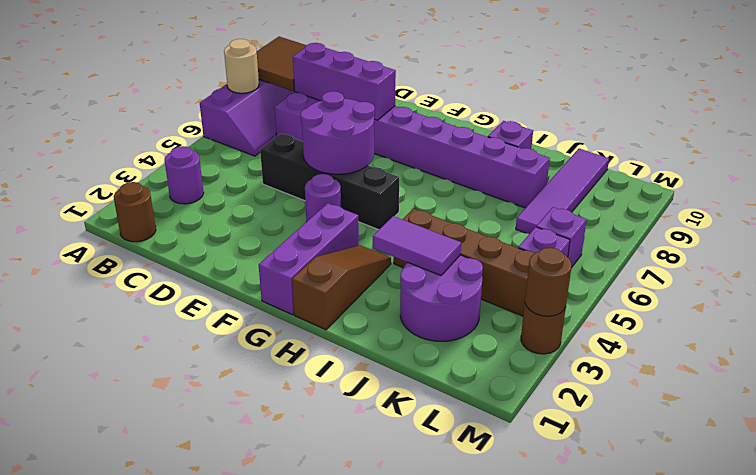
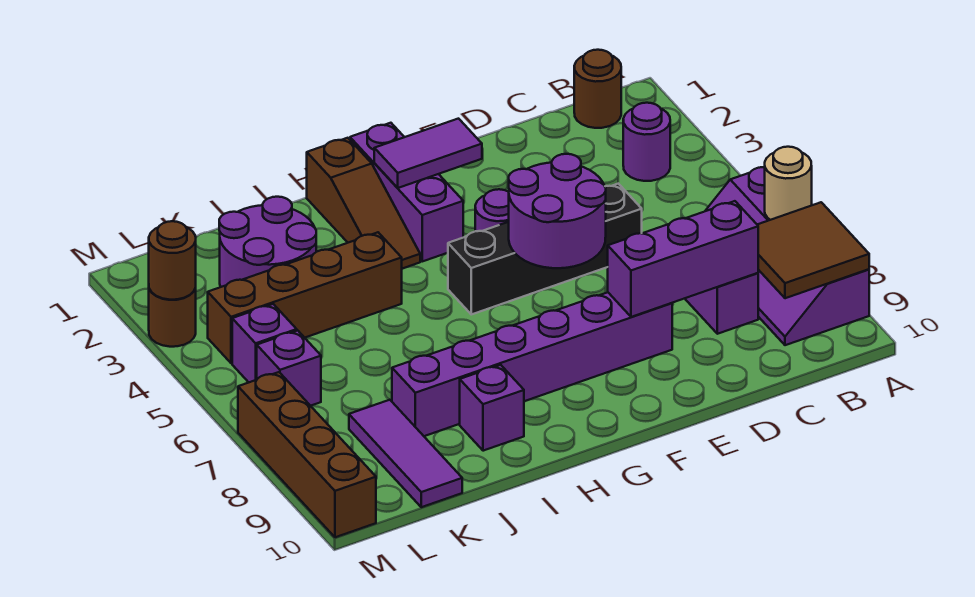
purple tile I3:J3 level 2 -> purple tile F2:G2 level 2
purple tile K7:K10 level 1 -> purple tile K8:K10 level 1
none -> brown brick M7:M10 level 1

